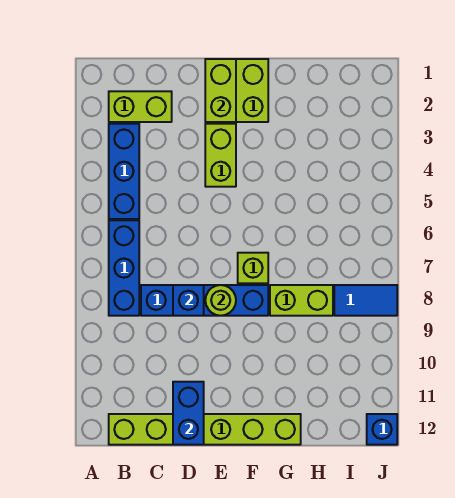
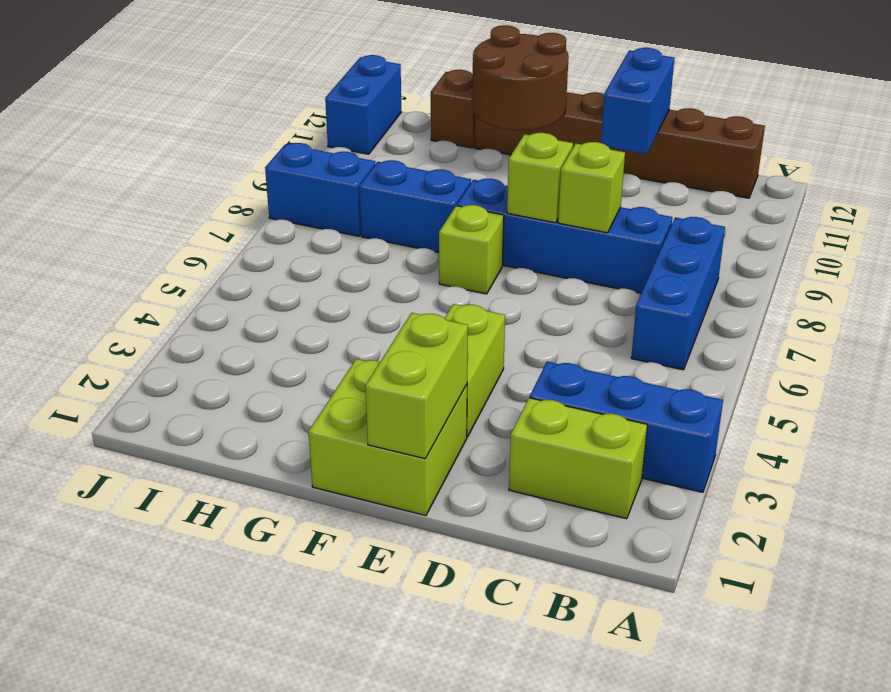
blue brick B3:B5 level 1 -> blue brick A3:C3 level 1
lime brick B12:G12 level 1 -> brown brick B12:G12 level 1
blue brick D8 level 2 -> lime brick D8 level 2
lime round brick E8 level 2 -> lime brick E8 level 2
none -> brown round brick F11:G12 level 2
lime brick G8:H8 level 1 -> blue brick G8:H8 level 1
none -> brown brick H12 level 1
blue tile I8:J8 level 1 -> blue brick I8:J8 level 1
blue brick J12 level 1 -> blue brick J11:J12 level 1

